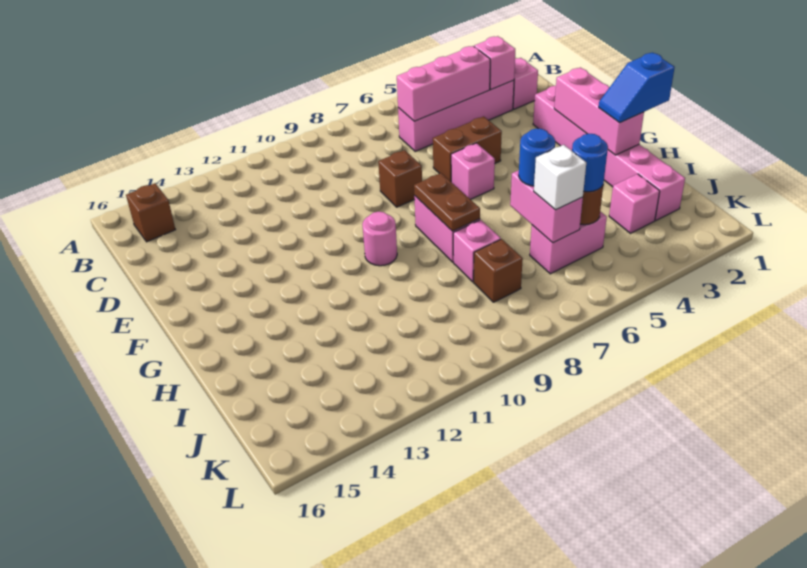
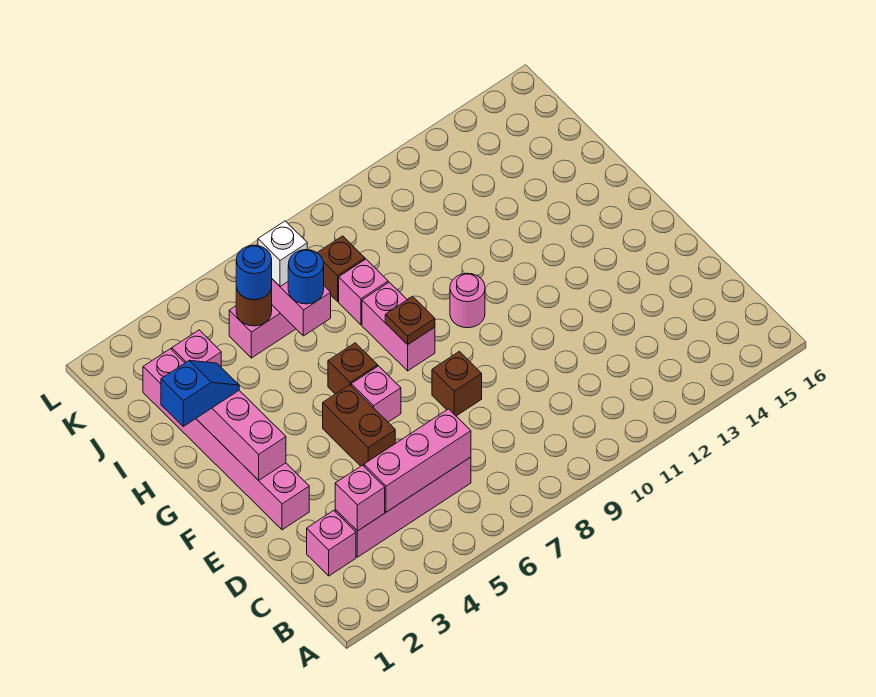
brown brick B15 level 1 -> brown brick G6 level 1
brown brick E5:E6 level 1 -> brown brick E5:F5 level 1
brown plate G8:H8 level 2 -> brown plate G8 level 2

